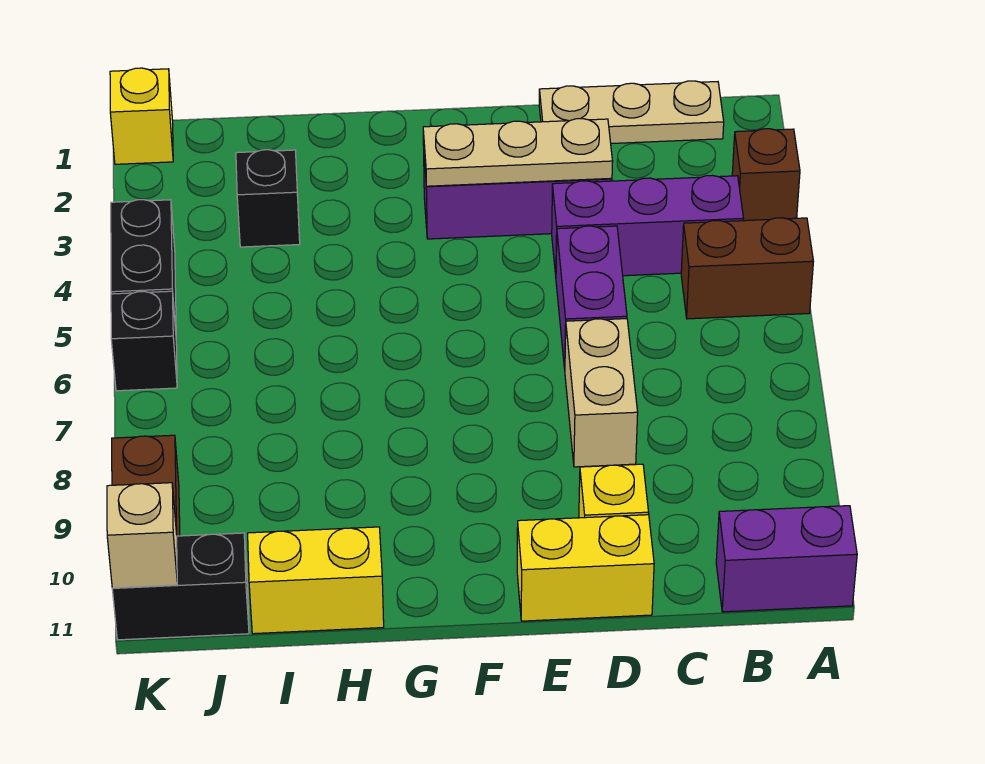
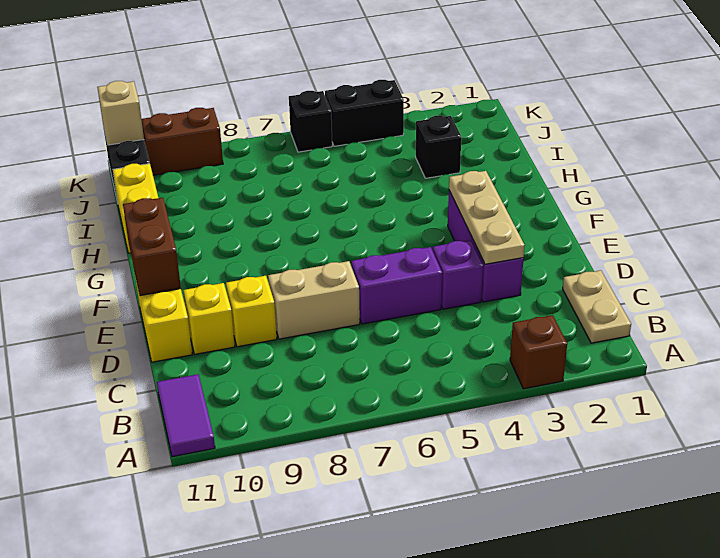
brown brick A5:B5 level 1 -> brown brick E11:F11 level 2
purple brick A11:B11 level 1 -> purple tile A11:B11 level 1
tan plate B1:D1 level 1 -> tan plate B1:C1 level 1
purple brick B4:D4 level 1 -> purple brick D4 level 1
yellow brick K1 level 1 -> yellow brick D9 level 1

